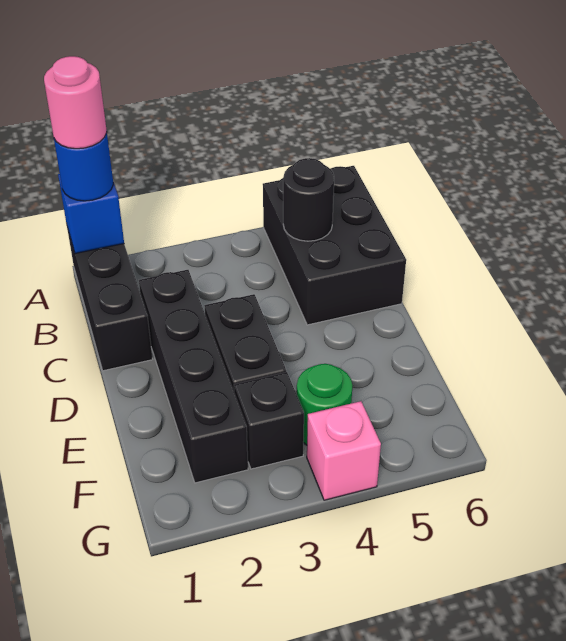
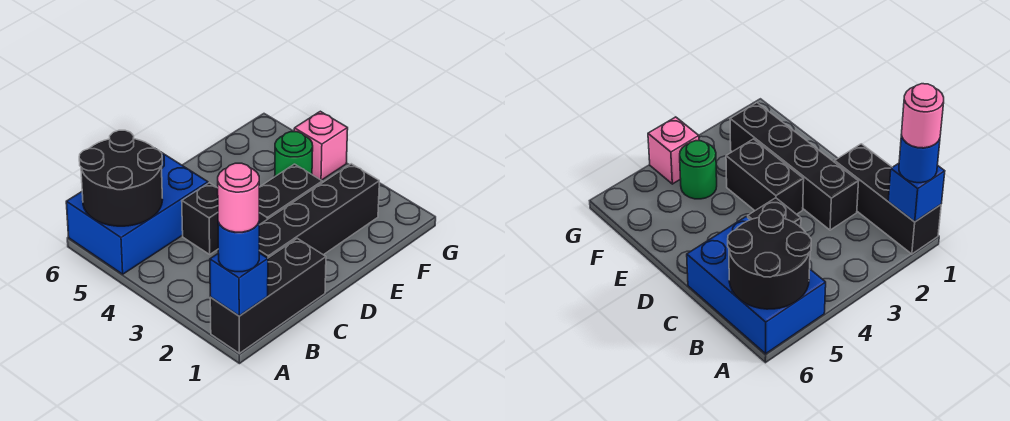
black brick A5:C6 level 1 -> blue brick A5:C6 level 1
black round brick B5 level 2 -> black round brick A5:B6 level 2
black brick F3 level 1 -> black brick C4 level 1

